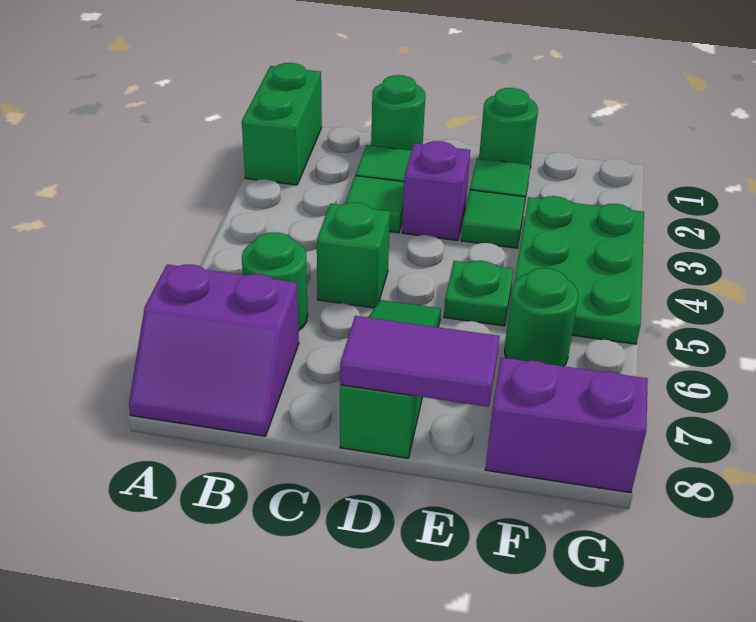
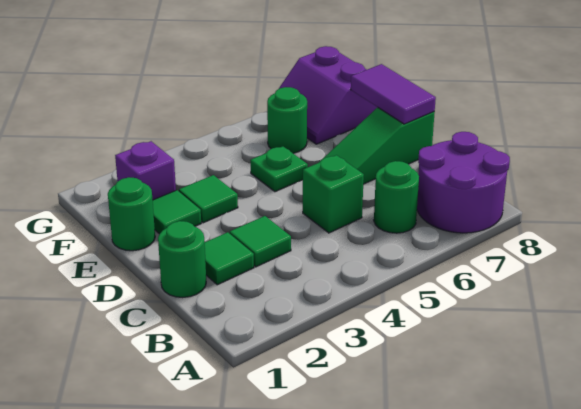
green brick A1:A2 level 1 -> none
purple slope A7:B8 level 1 top 7 -> purple round brick A7:B8 level 1
purple brick D3 level 1 -> purple brick F2 level 1
green plate F3:G5 level 1 -> none

